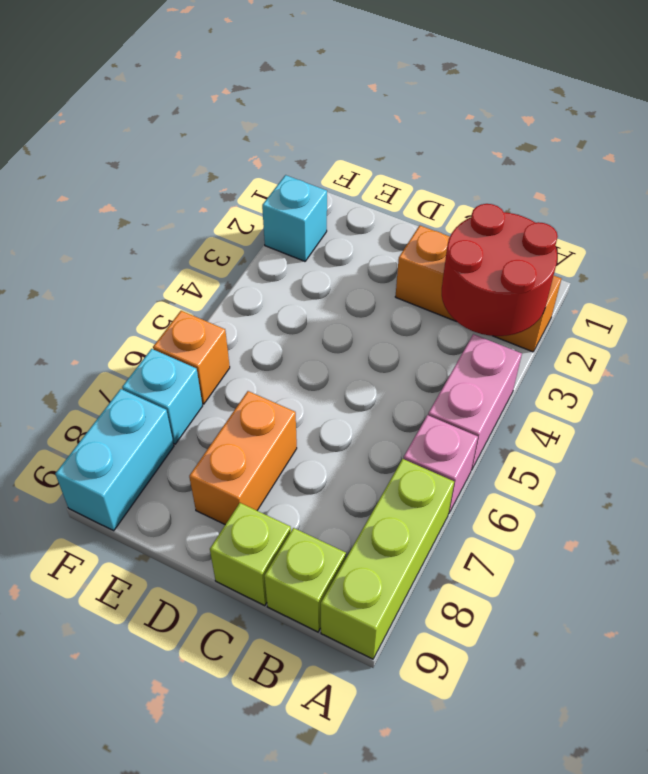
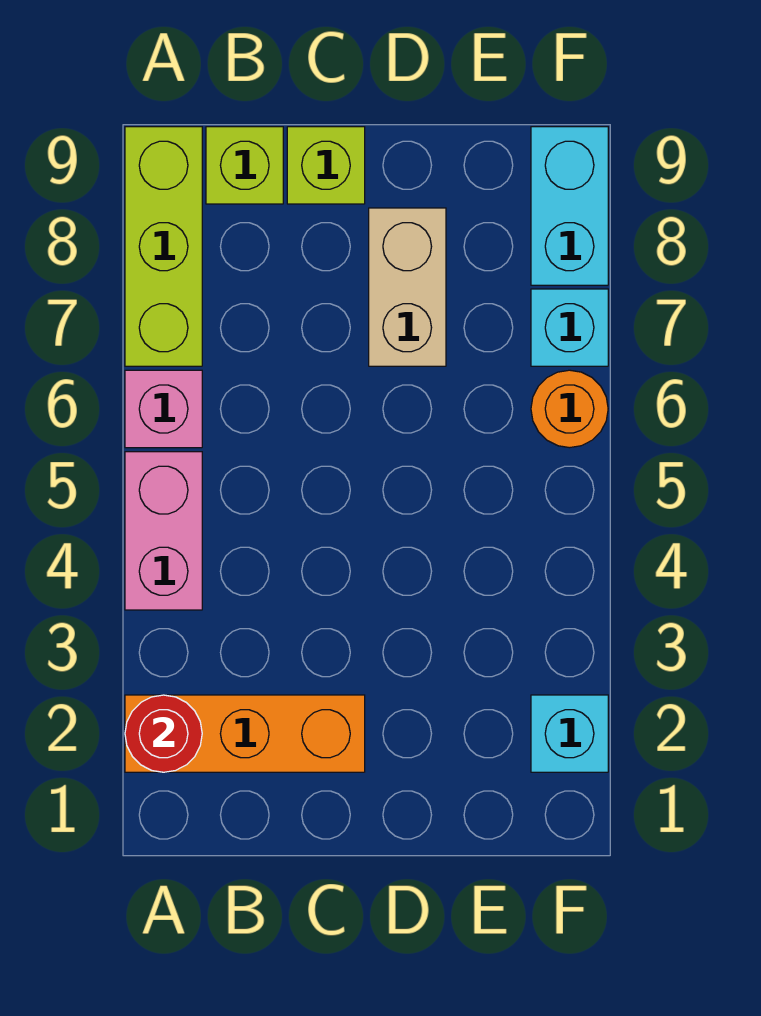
red round brick A2:B3 level 2 -> red round brick A2 level 2
orange brick D7:D8 level 1 -> tan brick D7:D8 level 1
orange brick F6 level 1 -> orange round brick F6 level 1

